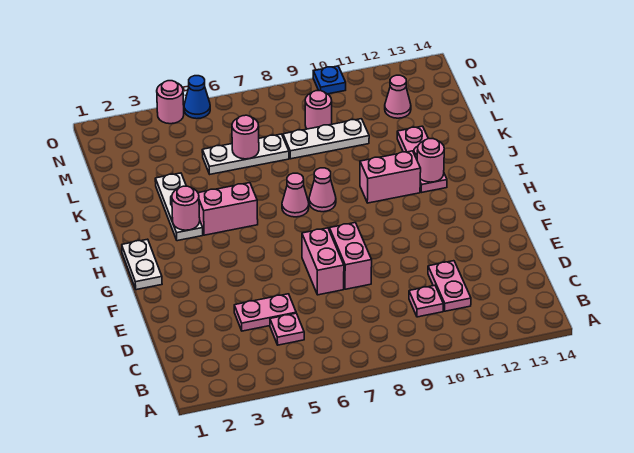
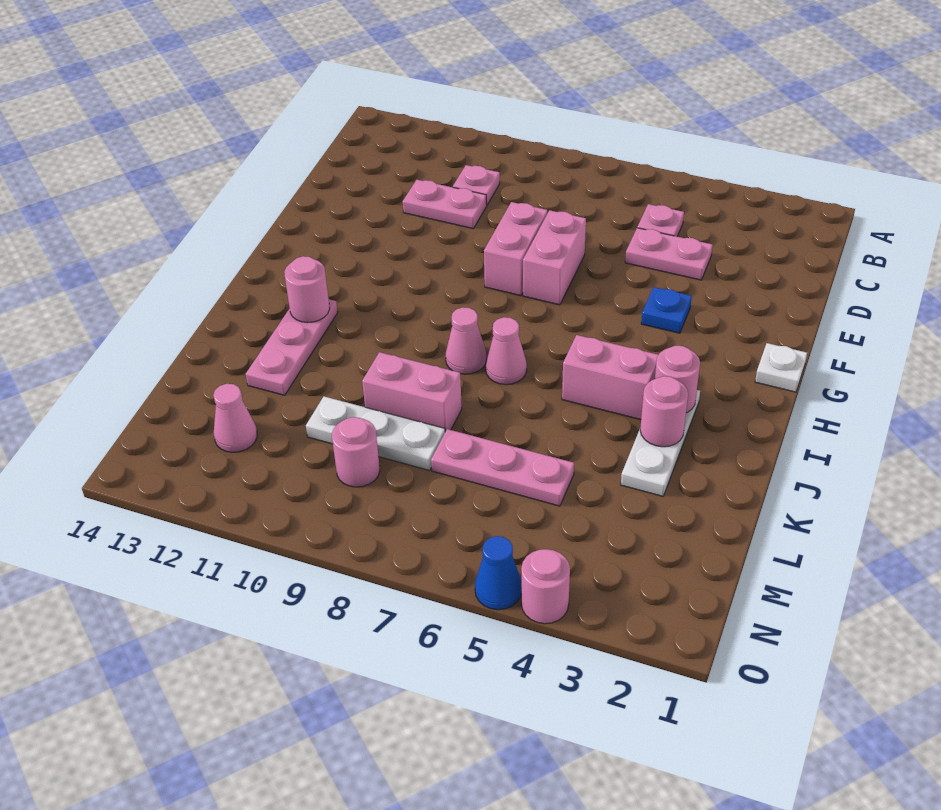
pink plate C11:D11 level 1 -> pink plate D10:D11 level 1
white plate G1:H1 level 1 -> white plate G1 level 1
pink brick I10:I11 level 1 -> pink brick K8:K9 level 1
white plate L5:L7 level 1 -> pink plate L5:L7 level 1
pink round brick L6 level 2 -> pink round brick J3 level 2
blue plate O10 level 1 -> blue plate F4 level 1

